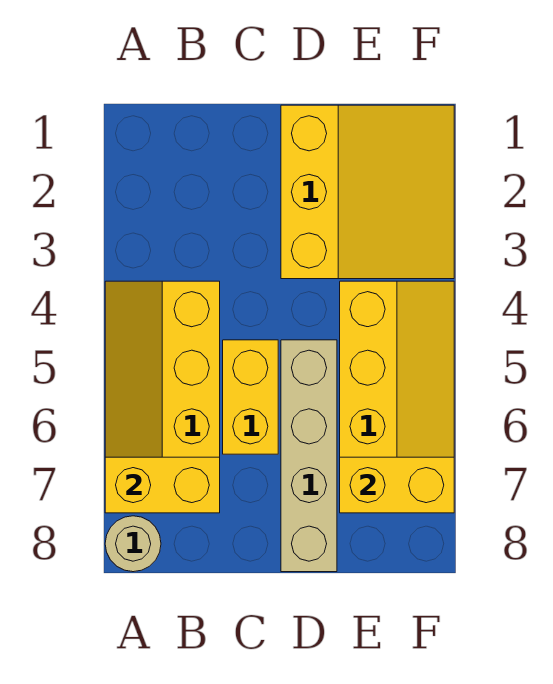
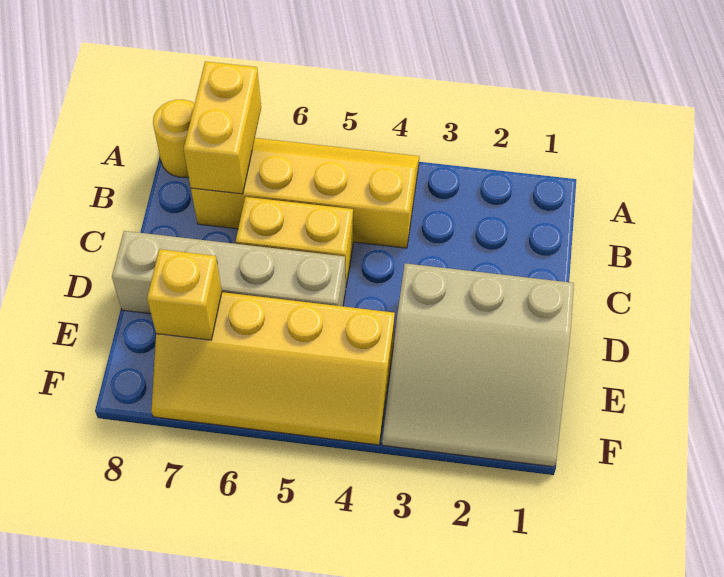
tan round brick A8 level 1 -> yellow round brick A8 level 1
yellow slope D1:F3 level 1 top D -> tan slope D1:F3 level 1 top D
yellow brick E7:F7 level 2 -> yellow brick E7 level 2

